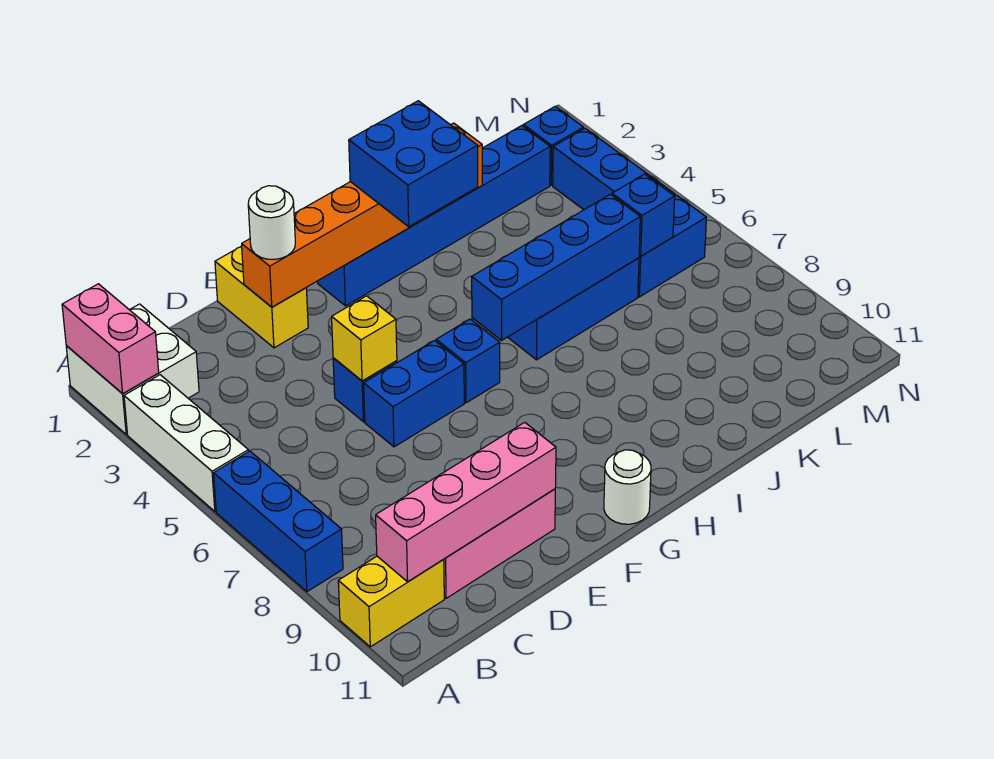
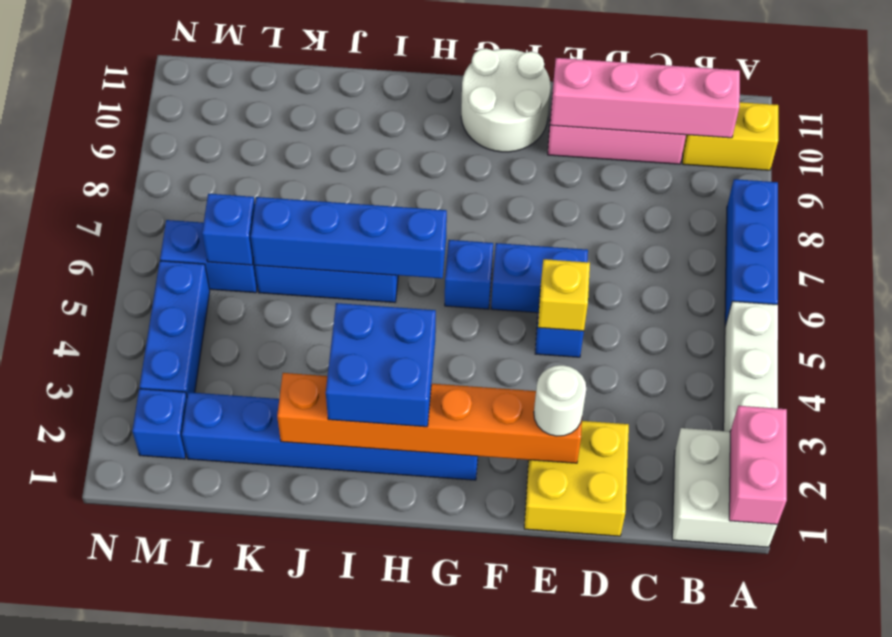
yellow brick E1:E2 level 1 -> yellow brick D1:E2 level 1
white round brick G11 level 1 -> white round brick F10:G11 level 1

